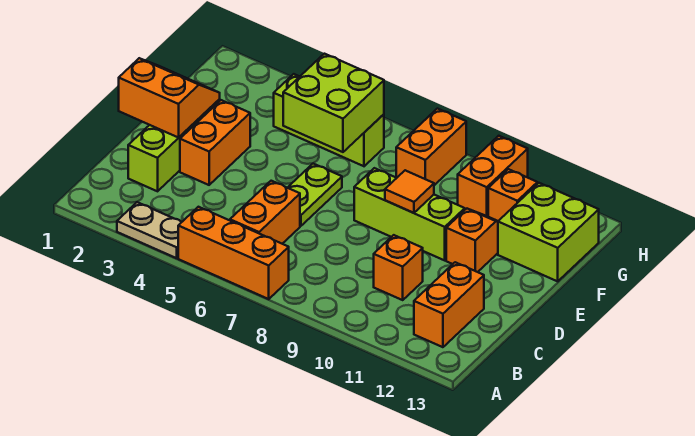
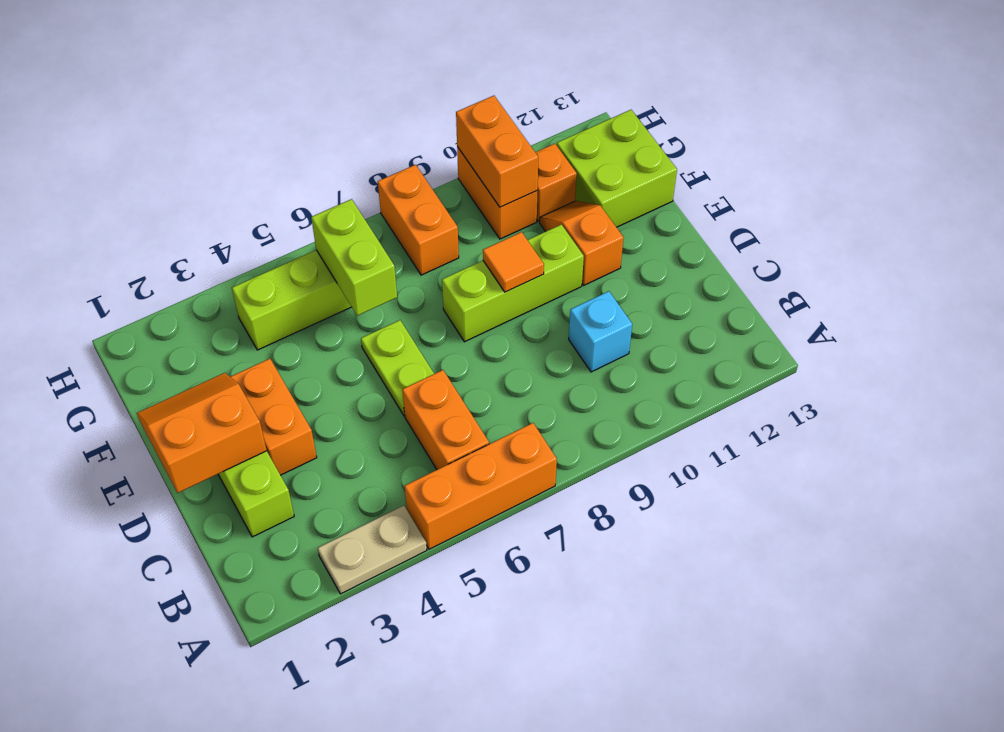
orange brick B12:C12 level 1 -> orange brick G10:H10 level 2
orange brick C10 level 1 -> cyan brick C10 level 1
lime brick F5:G6 level 2 -> lime brick F6:G6 level 2

